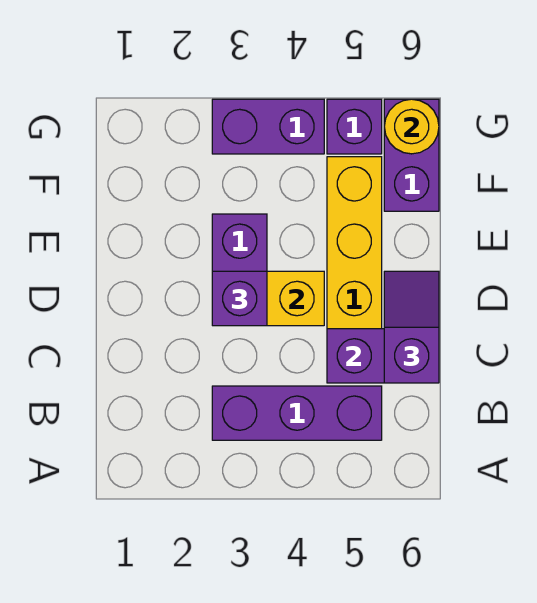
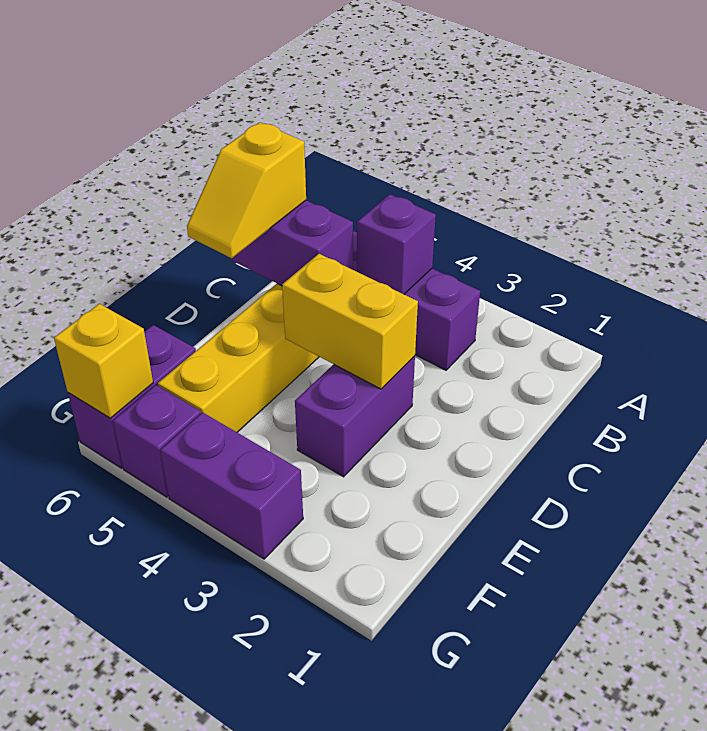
purple slope C6:D6 level 3 top C -> yellow slope C6:D6 level 3 top C
purple brick D3 level 3 -> purple brick B4 level 2
yellow round brick G6 level 2 -> yellow brick G6 level 2

